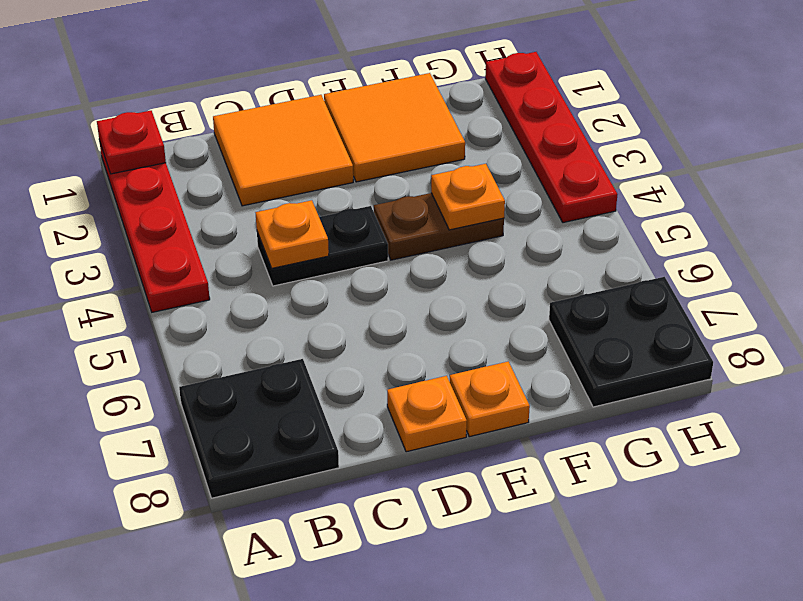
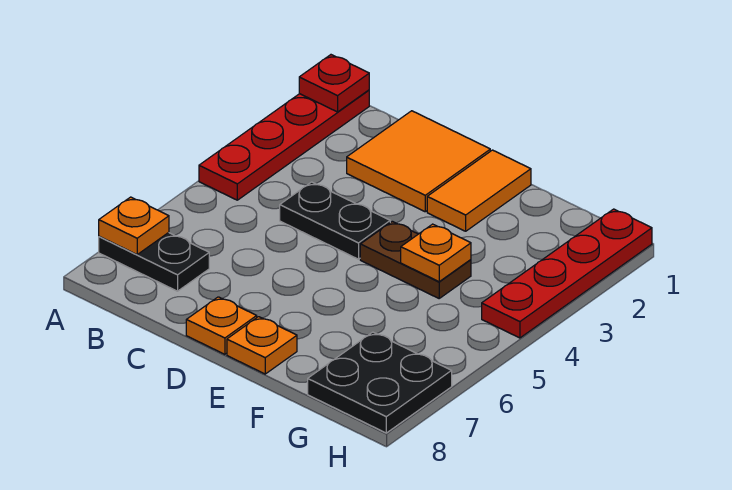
black plate A7:B8 level 1 -> black plate A7:B7 level 1
orange plate C4 level 2 -> orange plate A7 level 2
orange tile E1:F2 level 1 -> orange tile E1:E2 level 1

